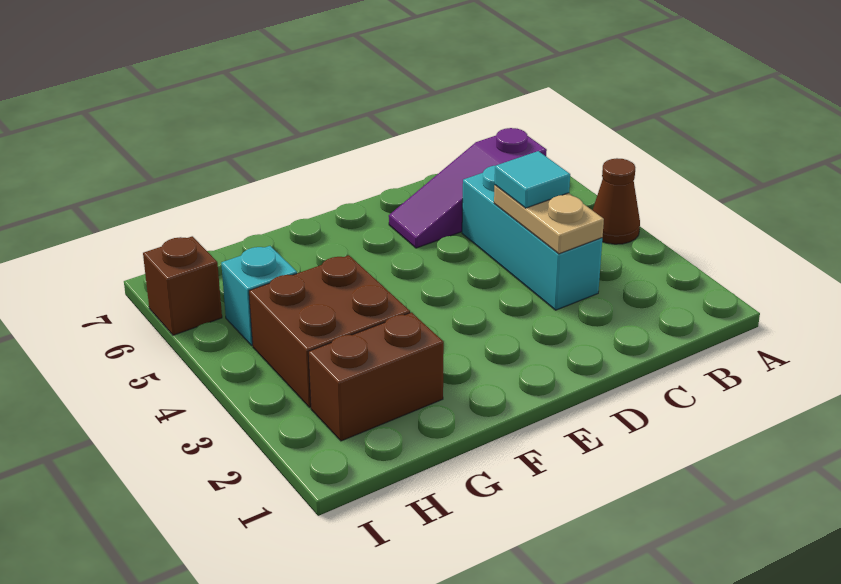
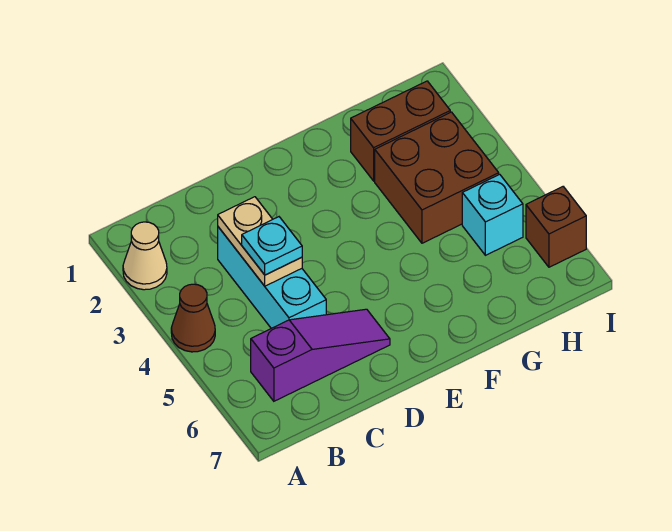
none -> tan cone A2 level 1
cyan tile C4 level 3 -> cyan plate C4 level 3

